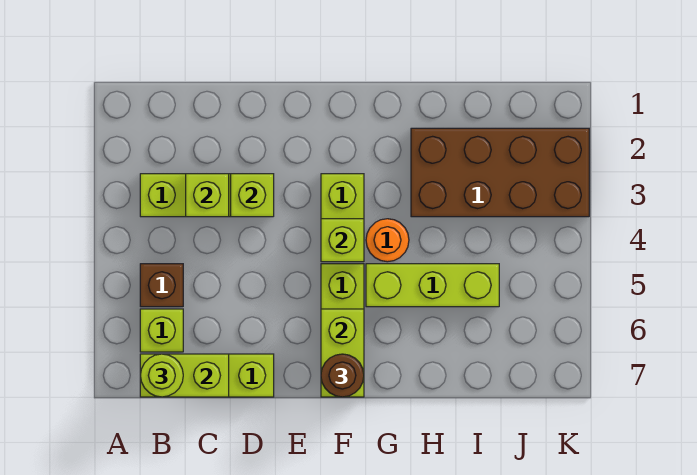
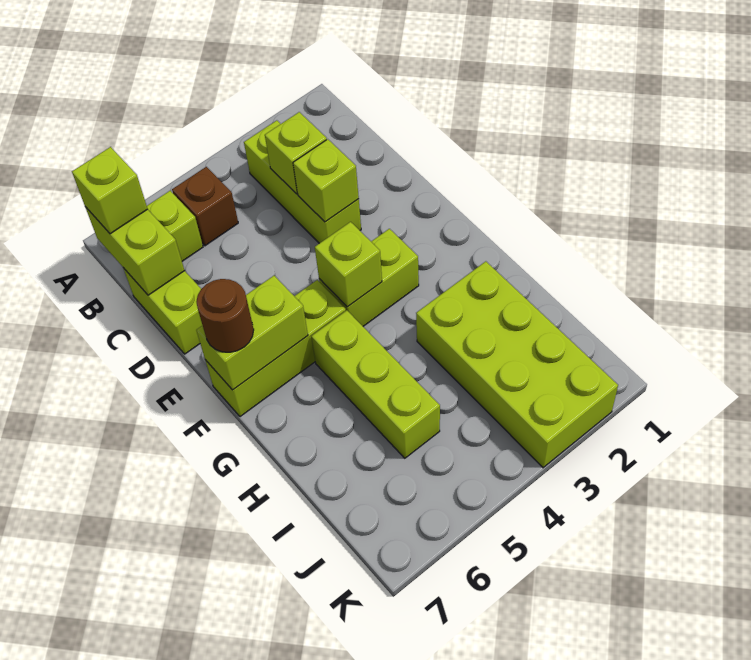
lime round brick B7 level 3 -> lime brick B7 level 3
orange round brick G4 level 1 -> none
brown brick H2:K3 level 1 -> lime brick H2:K3 level 1

